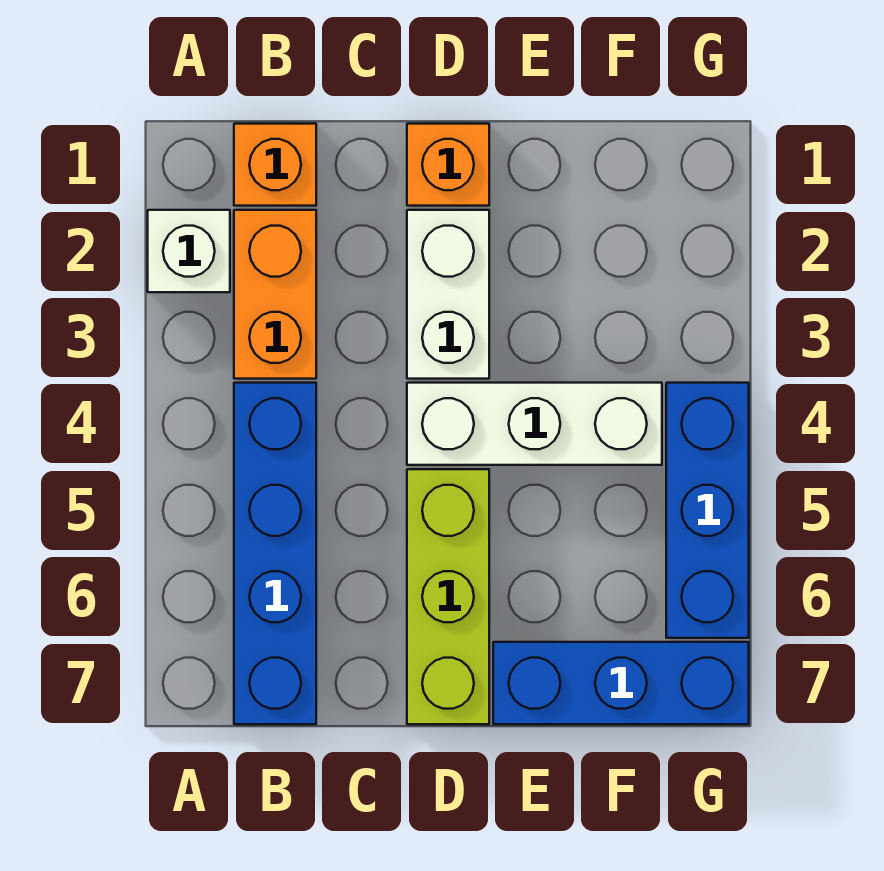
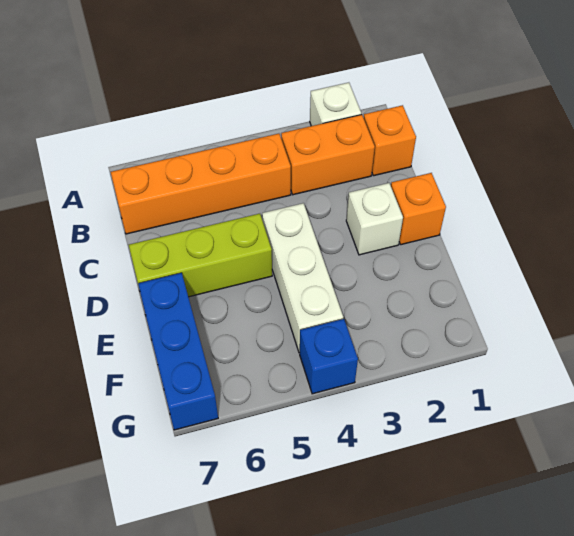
blue brick B4:B7 level 1 -> orange brick B4:B7 level 1
white brick D2:D3 level 1 -> white brick D2 level 1
blue brick G4:G6 level 1 -> blue brick G4 level 1

